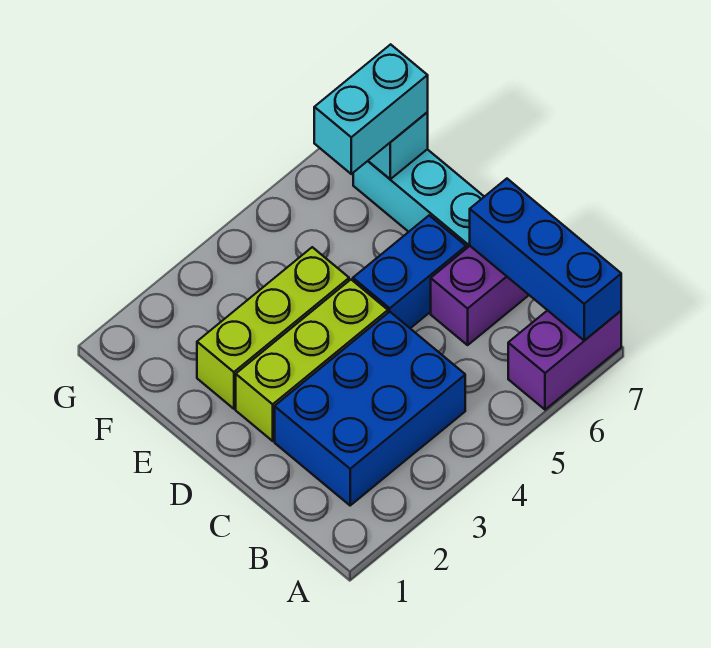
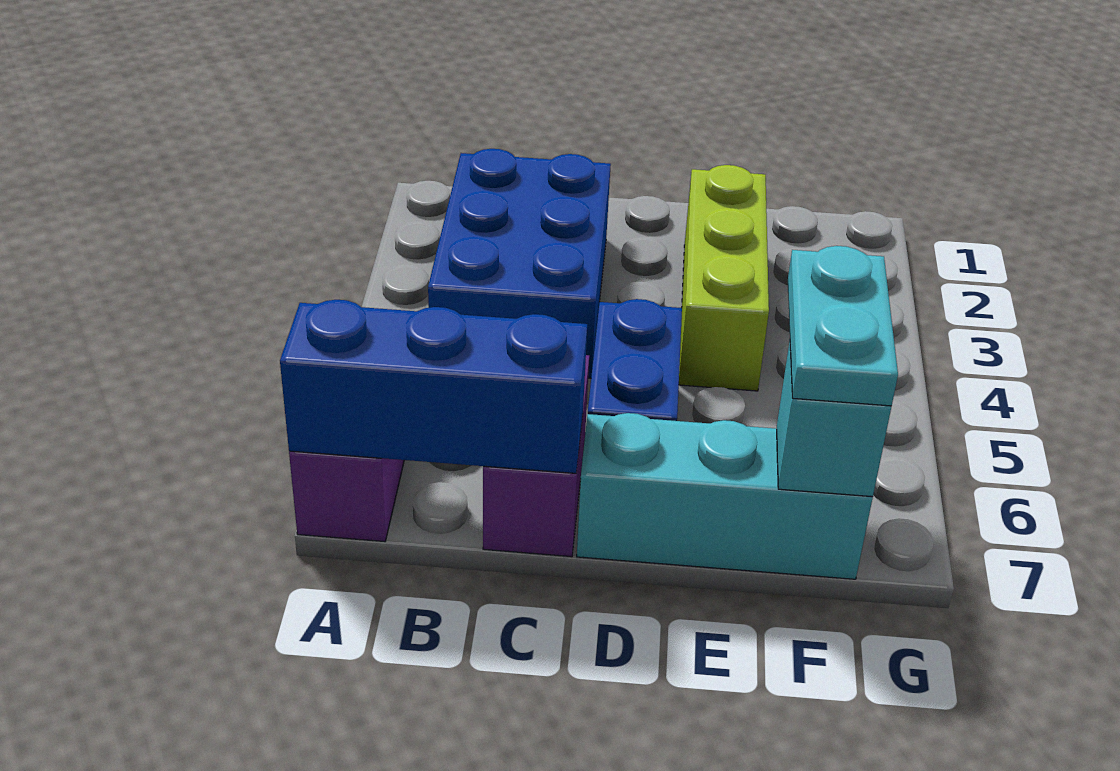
lime brick D2:D4 level 1 -> none
cyan brick F6:F7 level 3 -> cyan plate F6:F7 level 3

